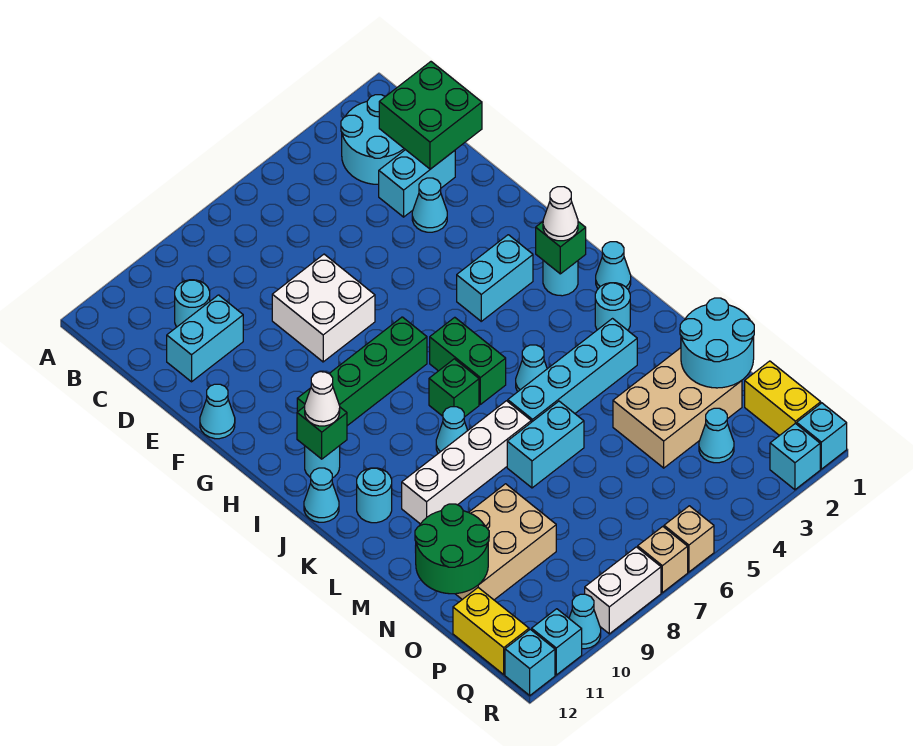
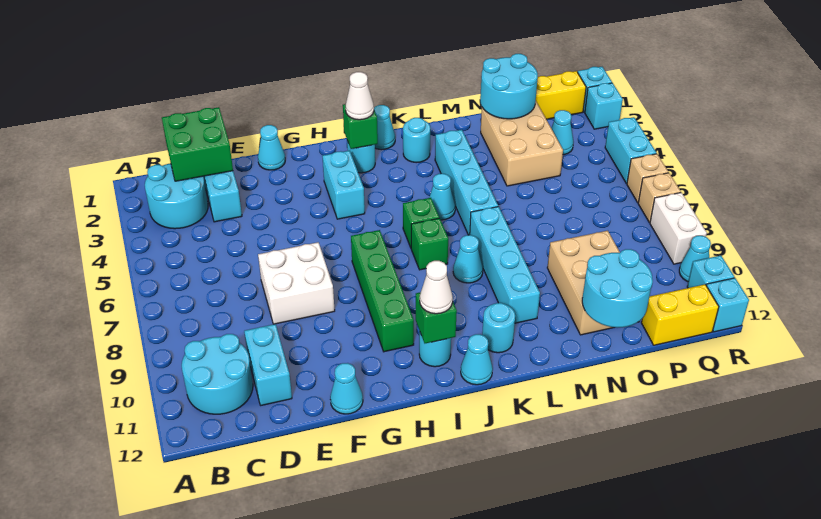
cyan round brick C10 level 1 -> cyan round brick B10:C11 level 1
cyan cone E3 level 1 -> cyan cone F1 level 1
green brick I6:J6 level 1 -> green brick J6 level 1
white brick L7:L10 level 1 -> cyan brick L7:L10 level 1
cyan brick M6:M7 level 1 -> cyan brick R4:R5 level 1
green round brick N11:O12 level 2 -> cyan round brick N11:O12 level 2

